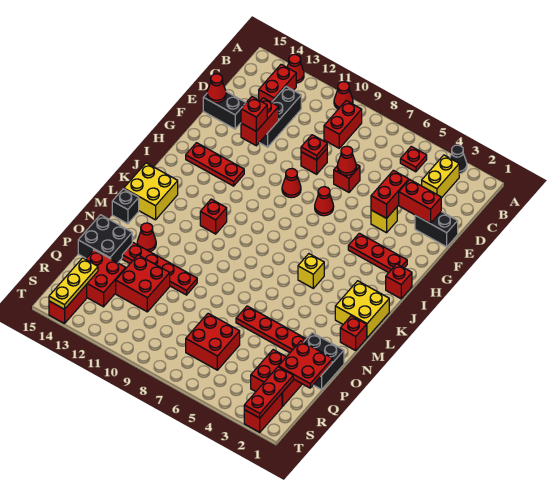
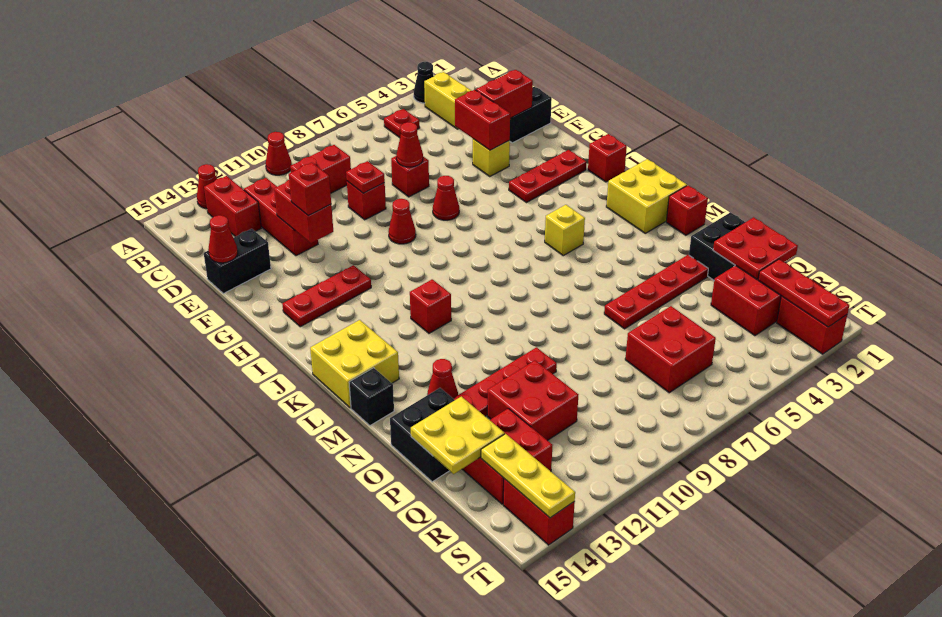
red brick B9:C9 level 1 -> red brick C9:C10 level 1
black brick C12:E12 level 1 -> red brick C12:E12 level 1
none -> yellow plate P14:Q15 level 2

